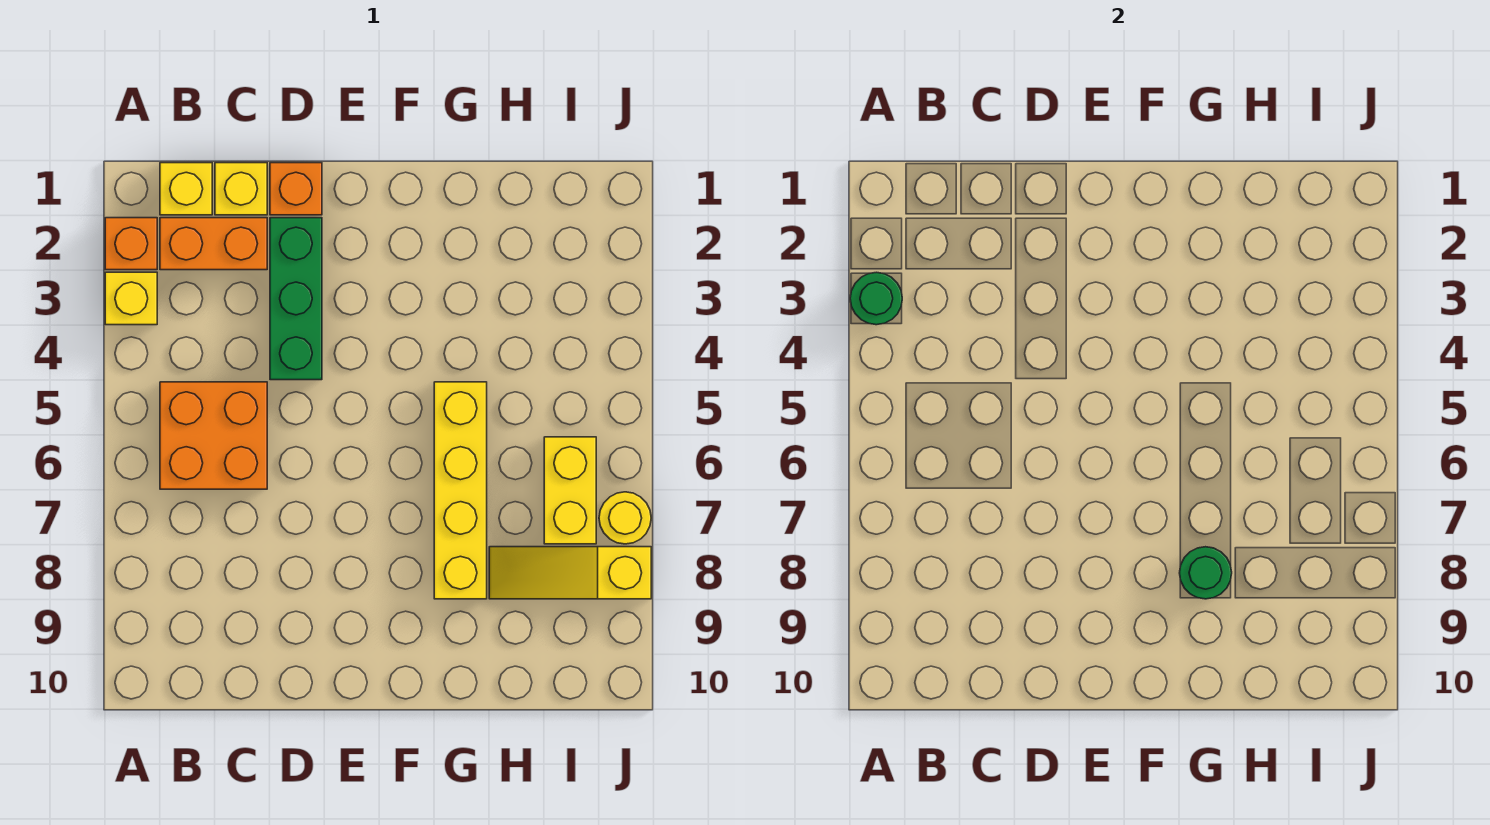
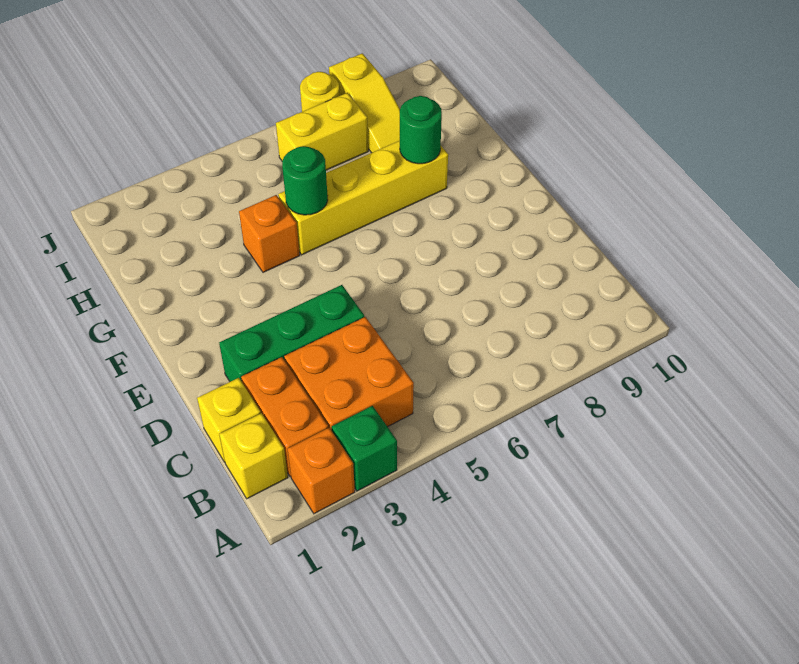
yellow brick A3 level 1 -> green brick A3 level 1
green round brick A3 level 2 -> green round brick G5 level 2
orange brick B5:C6 level 1 -> orange brick B3:C4 level 1
orange brick D1 level 1 -> orange brick G4 level 1

